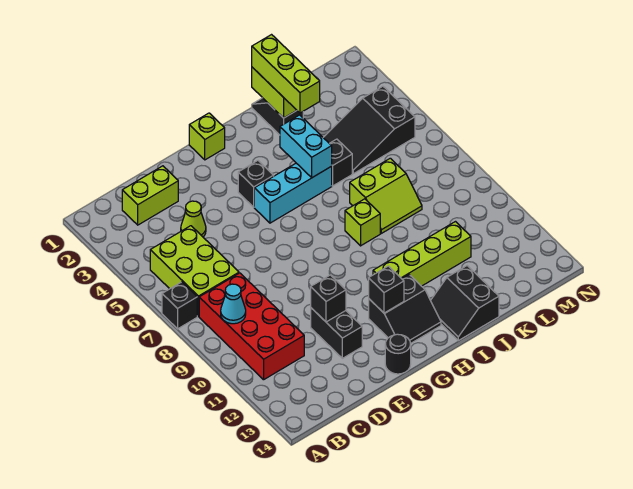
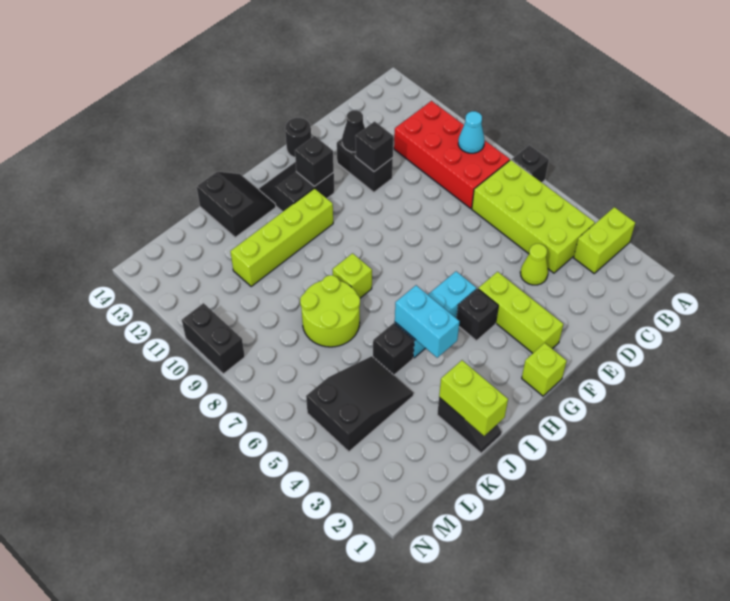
lime brick B5:C7 level 1 -> lime brick B4:C7 level 1
lime brick C2:D2 level 1 -> lime brick A3:B3 level 1
none -> black cone E12 level 2
lime brick J1:J3 level 3 -> lime brick F2:F4 level 1
lime slope J7:K8 level 1 top 7 -> lime round brick J7:K8 level 1
none -> black brick N9:N10 level 1

